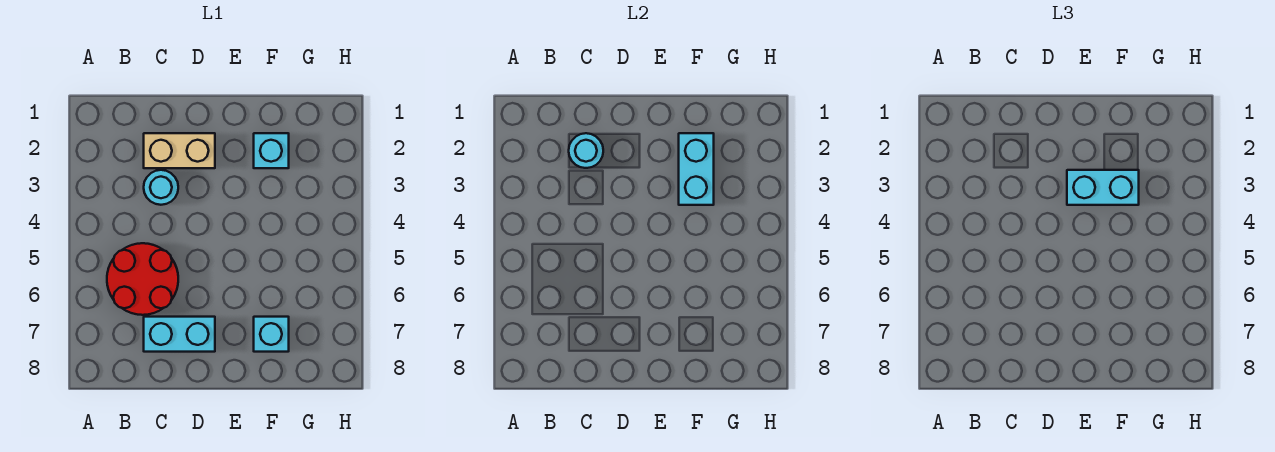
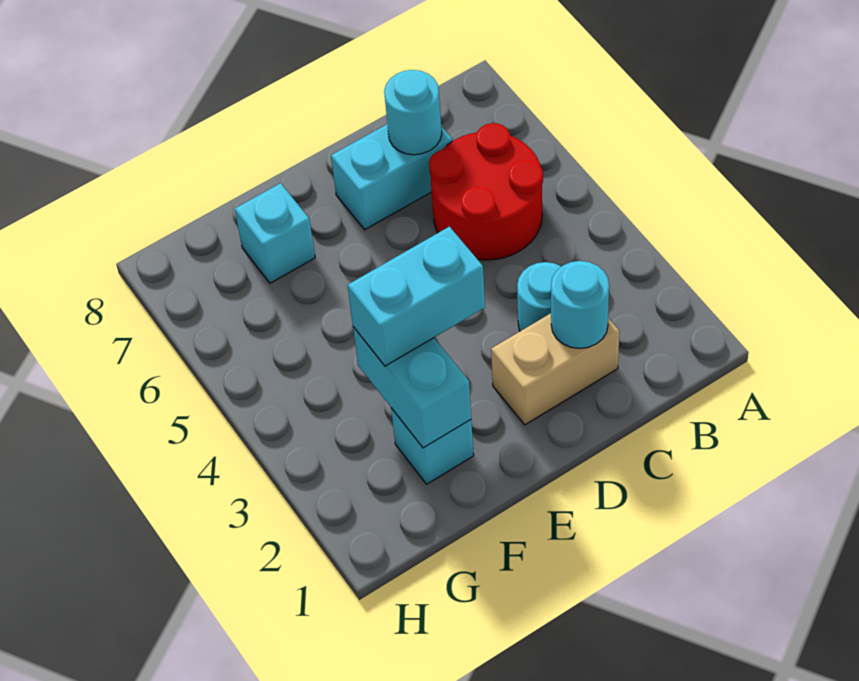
none -> cyan round brick C7 level 2

